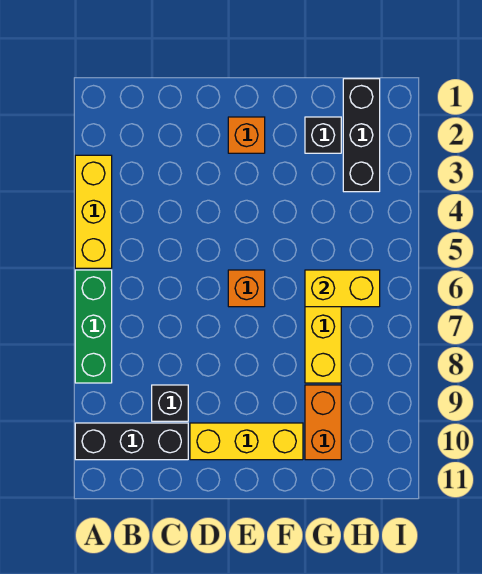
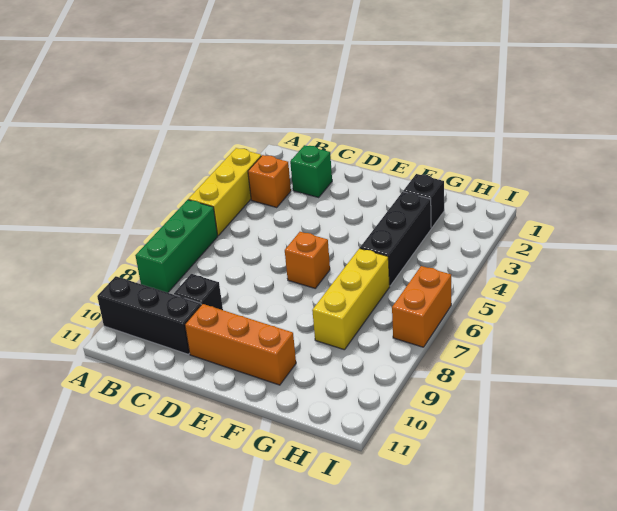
none -> green brick C2 level 1
yellow brick D10:F10 level 1 -> orange brick D10:F10 level 1
orange brick E2 level 1 -> orange brick B3 level 1
yellow brick G6:H6 level 2 -> none
orange brick G9:G10 level 1 -> orange brick I6:I7 level 1
black brick H1:H3 level 1 -> black brick G3:G5 level 1

